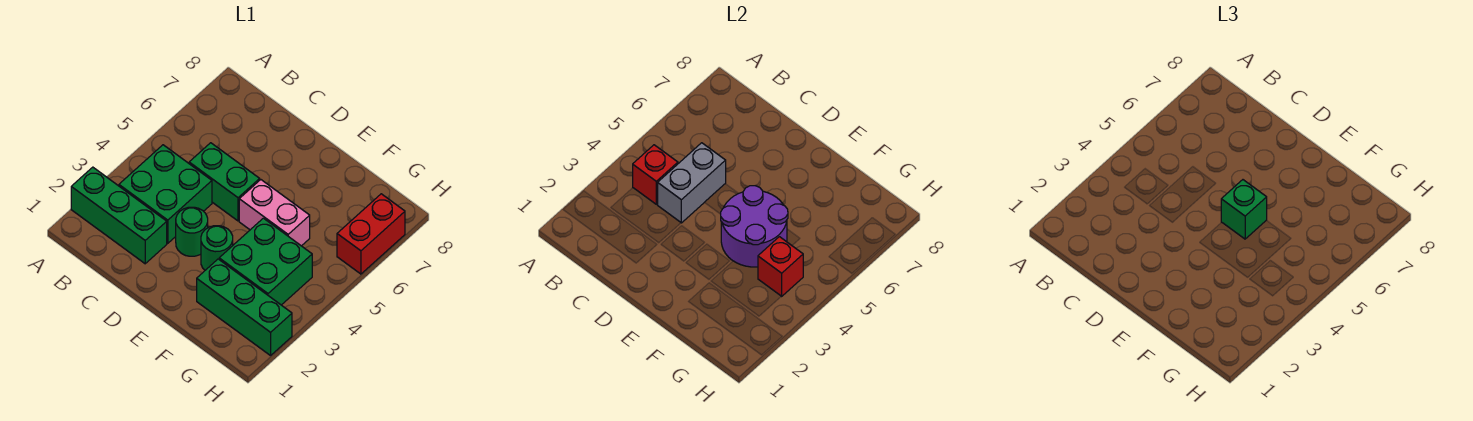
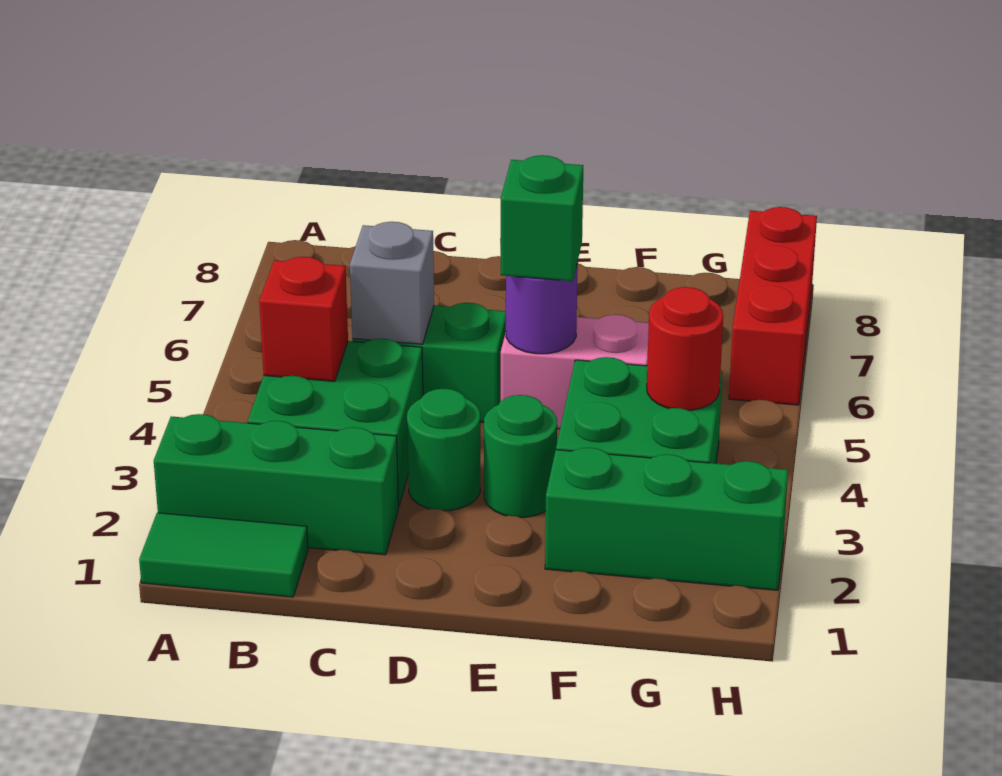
none -> green tile A1:B1 level 1
grey brick C4:C5 level 2 -> grey brick C5 level 2
purple round brick E4:F5 level 2 -> purple round brick E5 level 2
red brick G4 level 2 -> red round brick G4 level 2
red brick H6:H7 level 1 -> red brick H6:H8 level 1

